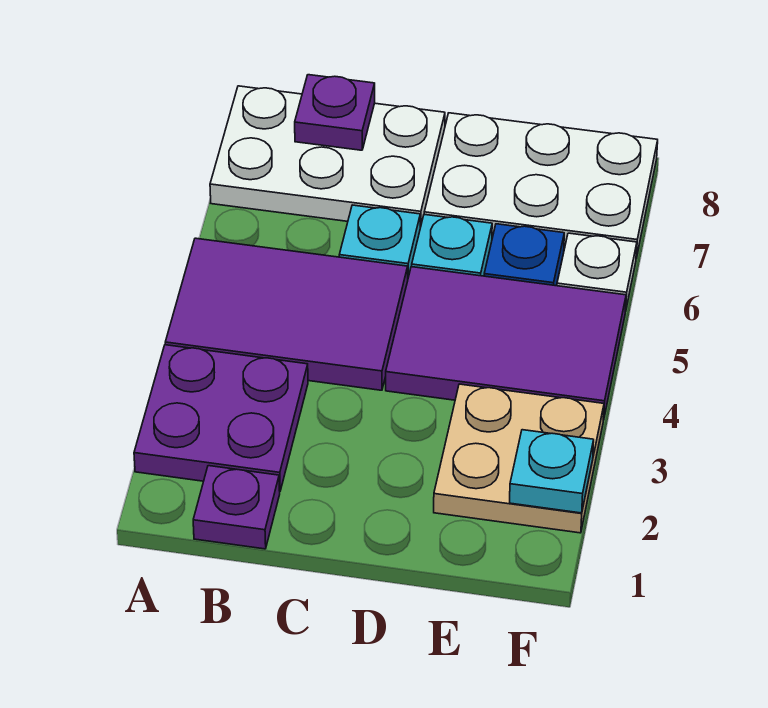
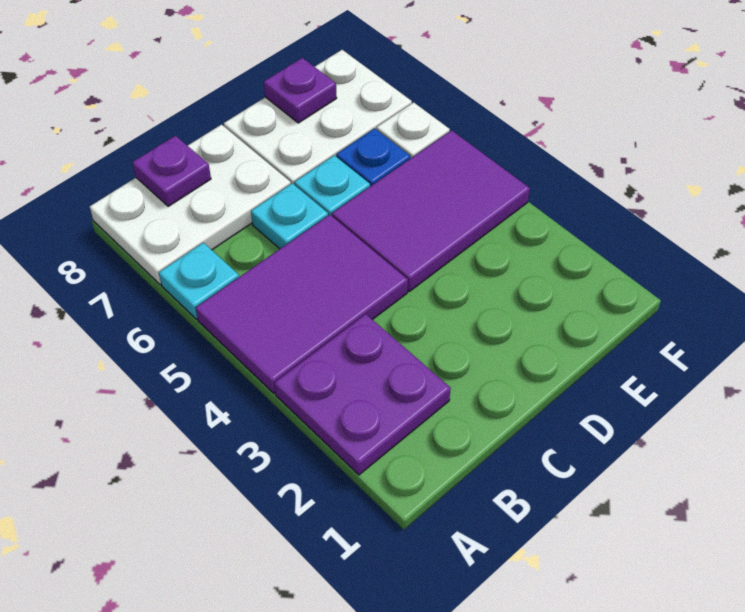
purple plate B1 level 1 -> purple plate E8 level 2
tan plate E2:F3 level 1 -> none
cyan plate F2 level 2 -> cyan plate A6 level 1

